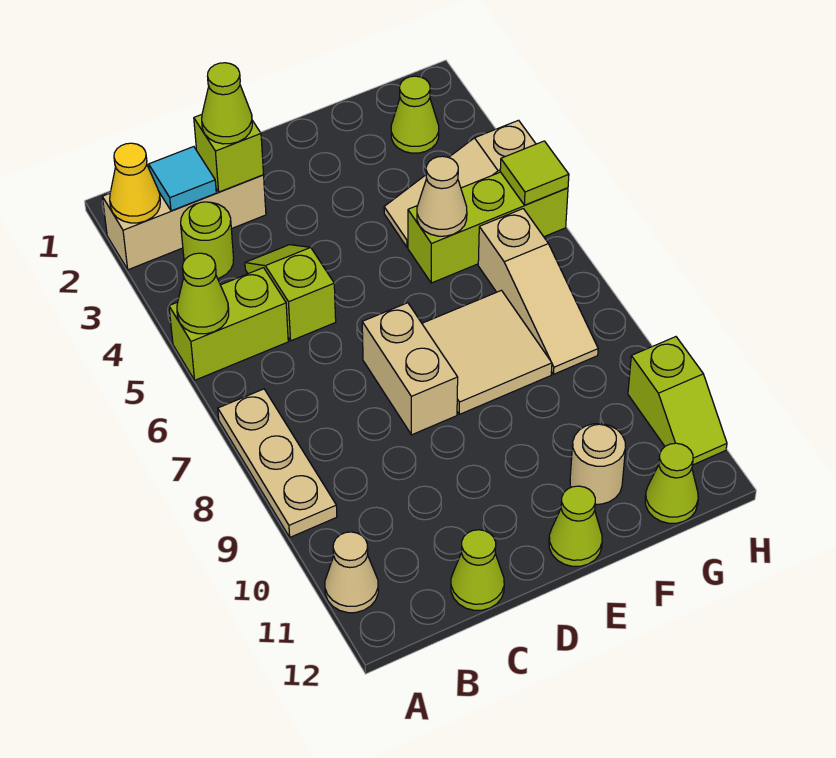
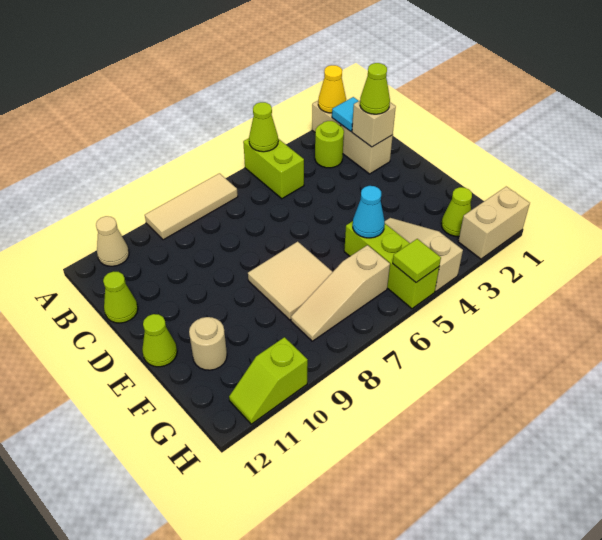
tan plate A7:A9 level 1 -> tan tile A7:A9 level 1
lime brick C2 level 2 -> tan brick C2 level 2
lime slope C4:C5 level 1 top 5 -> none
tan brick D7:D8 level 1 -> tan brick H1:H2 level 1
tan cone F5 level 2 -> cyan cone F5 level 2
lime cone G12 level 1 -> none

